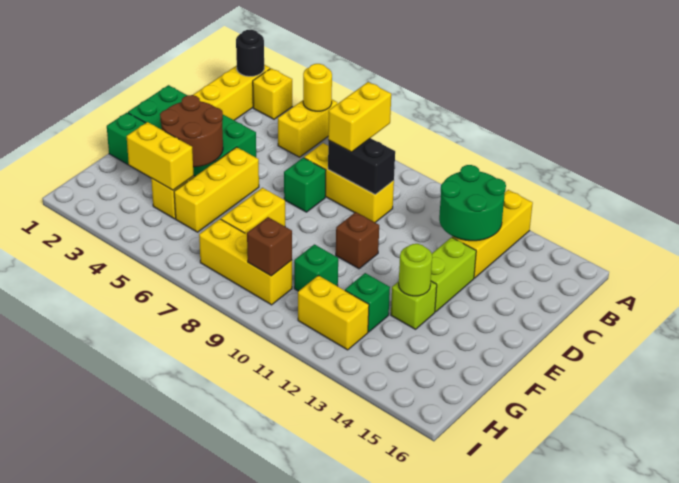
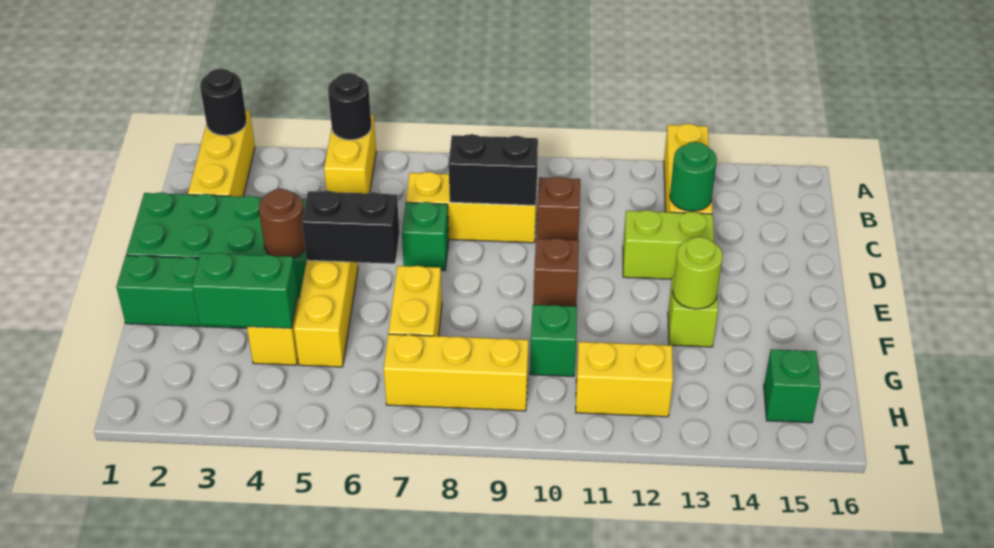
yellow brick A3 level 1 -> none
yellow round brick A5 level 2 -> black round brick A5 level 2
yellow brick B8:C8 level 3 -> none
green round brick B12:C13 level 2 -> green round brick C13 level 2
lime brick D13:E13 level 1 -> lime brick D12:D13 level 1
brown round brick E3:F4 level 2 -> brown round brick E4 level 2
none -> black brick E5:E6 level 2
yellow brick G3:G4 level 2 -> green brick G3:G4 level 2
green brick G12 level 1 -> green brick H15 level 1
brown brick H9 level 2 -> brown brick C10 level 1

